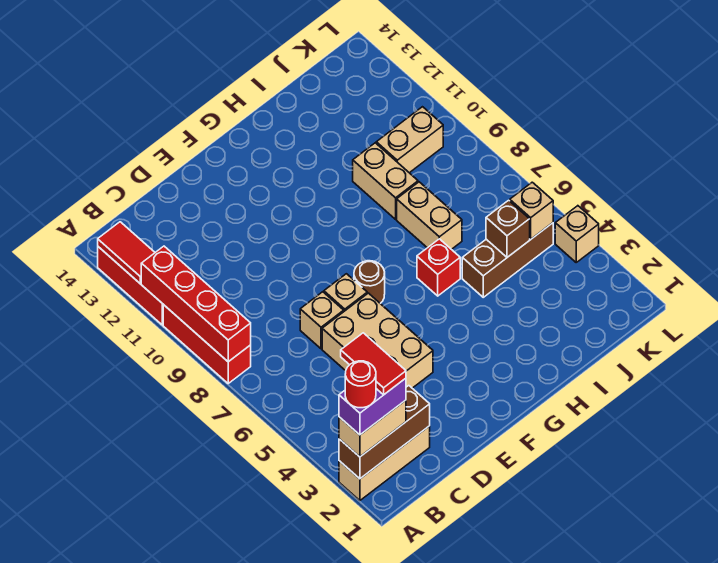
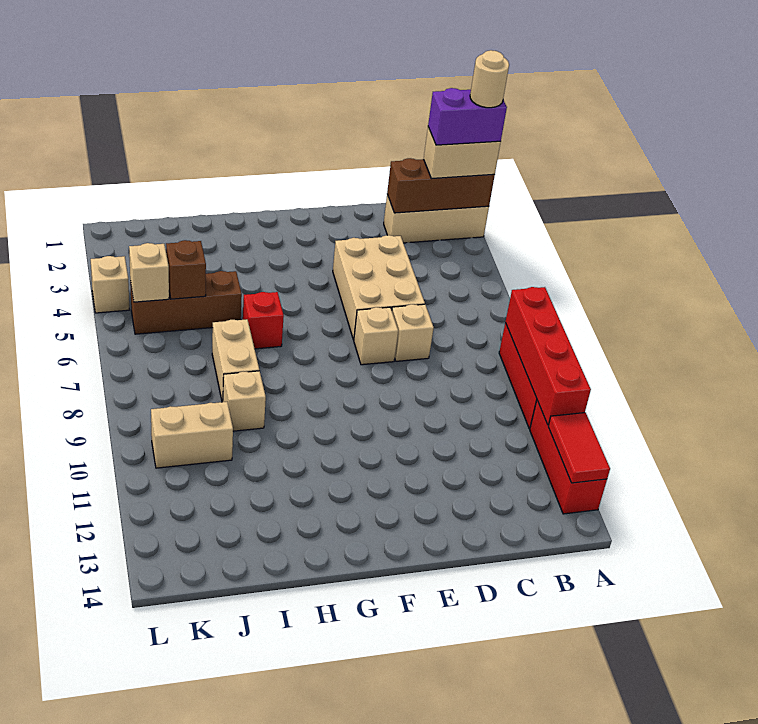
red round brick A2 level 5 -> tan round brick A2 level 5
red tile B2:B3 level 5 -> none
brown round brick F7 level 1 -> none
tan brick I9:I10 level 1 -> tan brick I9 level 1

